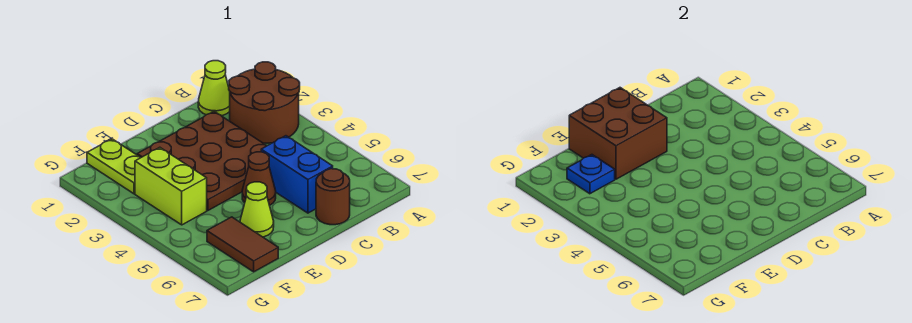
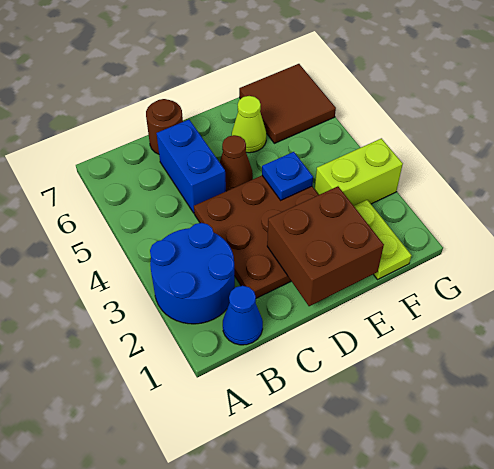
brown round brick A2:B3 level 1 -> blue round brick A2:B3 level 1
lime cone B1 level 1 -> blue cone B1 level 1
blue plate F2 level 2 -> blue plate E4 level 2
lime brick F3:F4 level 1 -> lime brick F3:G3 level 1
brown tile F6:F7 level 1 -> brown tile F6:G7 level 1

